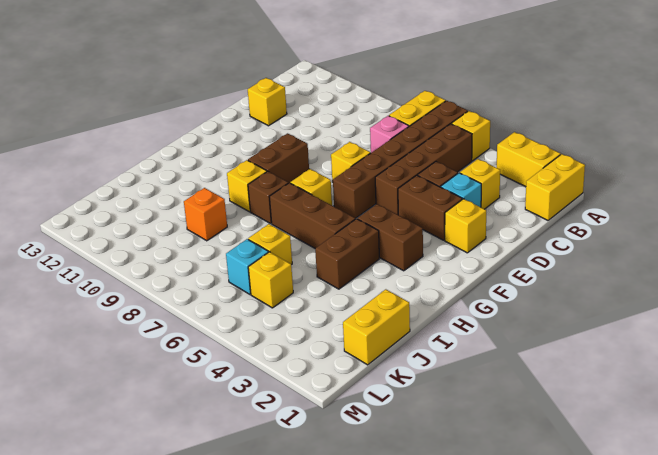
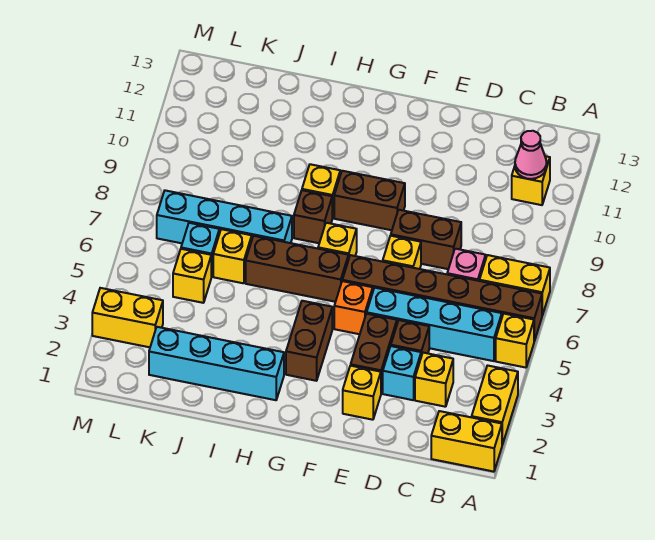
brown brick B5:E5 level 1 -> cyan brick B5:E5 level 1
none -> pink cone B11 level 2
yellow brick D12 level 1 -> yellow brick B11 level 1
none -> cyan brick H2:K2 level 1
brown brick H4:I4 level 1 -> brown brick D8:E8 level 1
brown brick H5:H7 level 1 -> brown brick G6:I6 level 1
none -> cyan brick I7:L7 level 1
yellow brick J1:K1 level 1 -> yellow brick L3:M3 level 1
orange brick J9 level 1 -> orange brick F5 level 1

